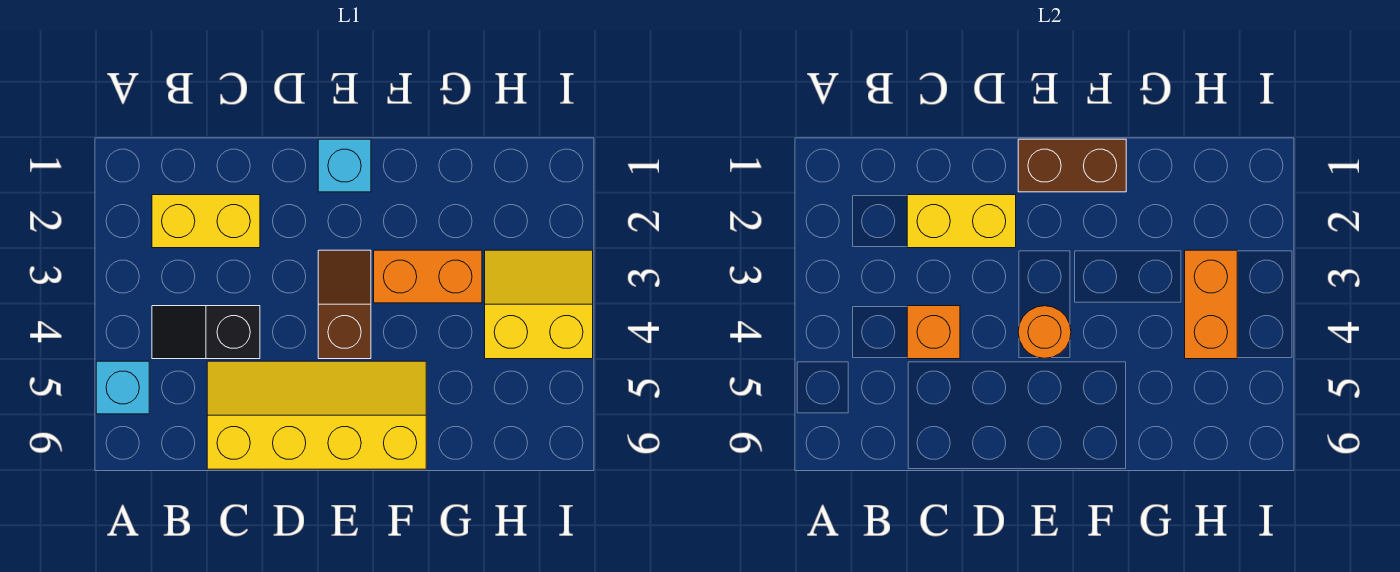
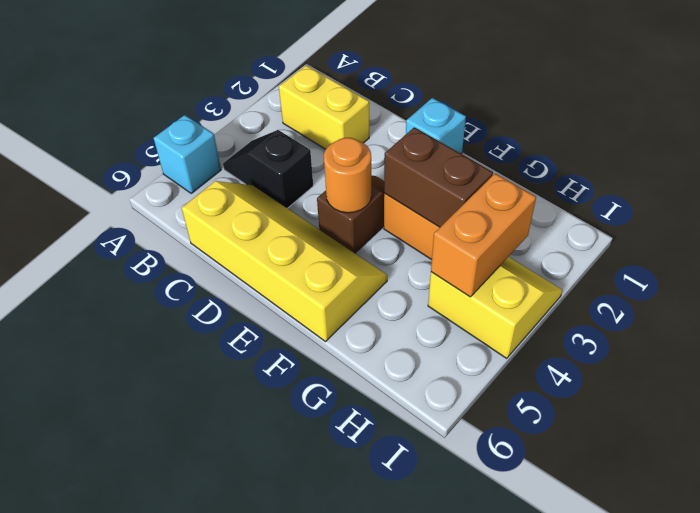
yellow brick C2:D2 level 2 -> none
orange brick C4 level 2 -> none
brown brick E1:F1 level 2 -> brown brick F3:G3 level 2

